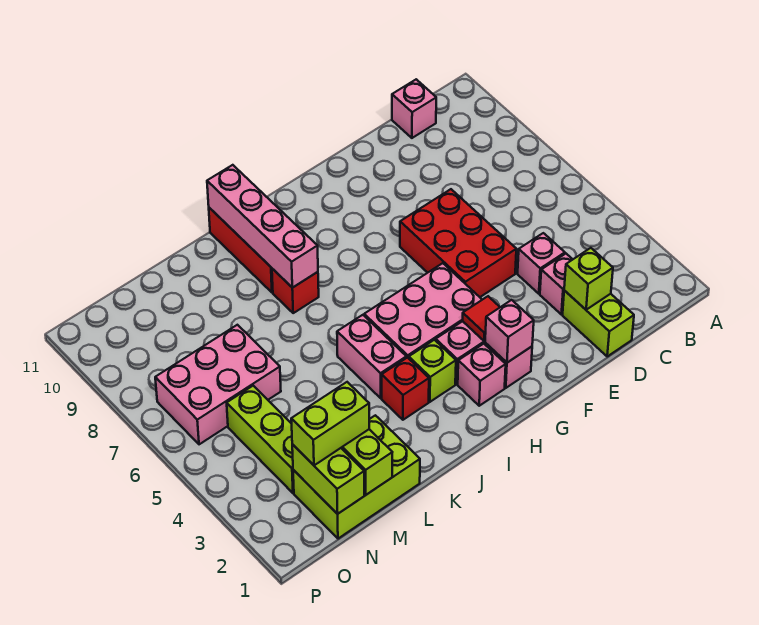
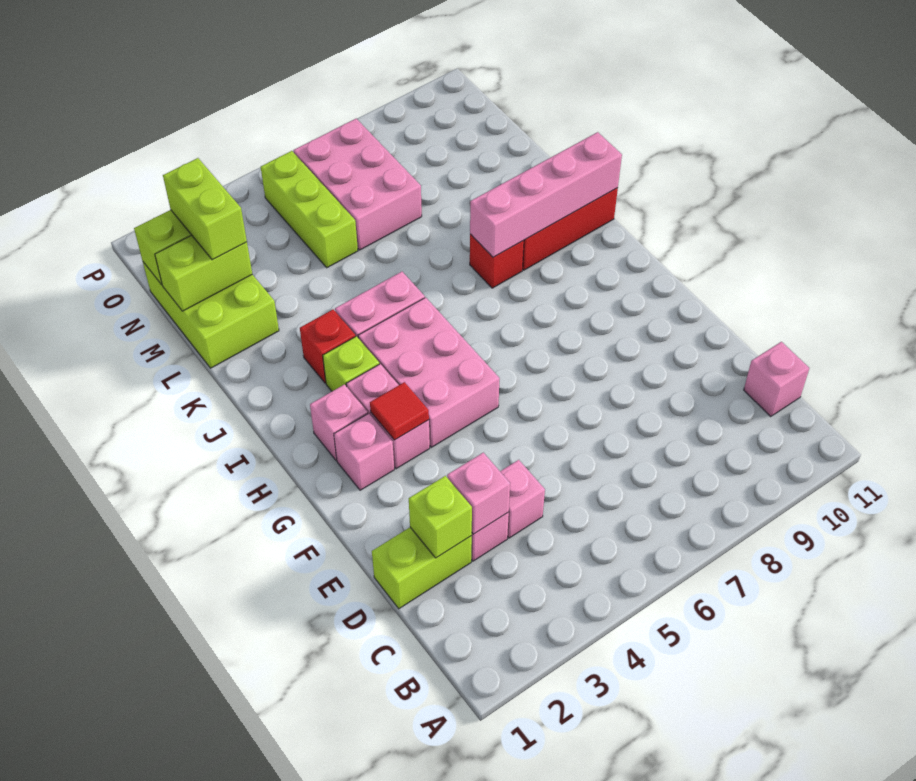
red brick E5:F7 level 1 -> none
pink brick G2 level 2 -> pink brick D3 level 2
lime brick N3:N5 level 1 -> lime brick M5:O5 level 1

